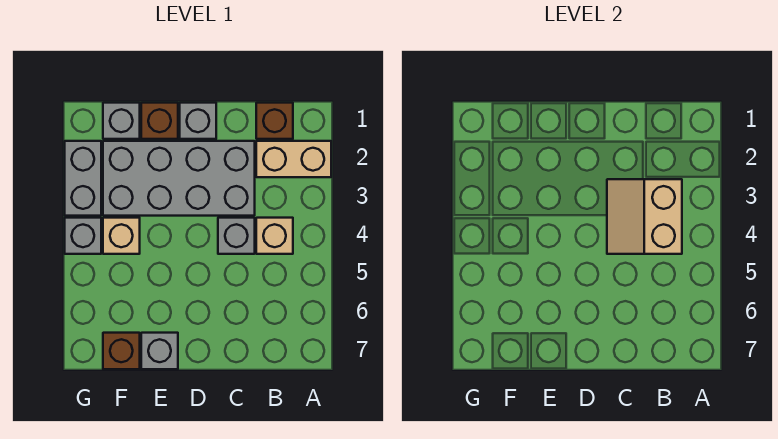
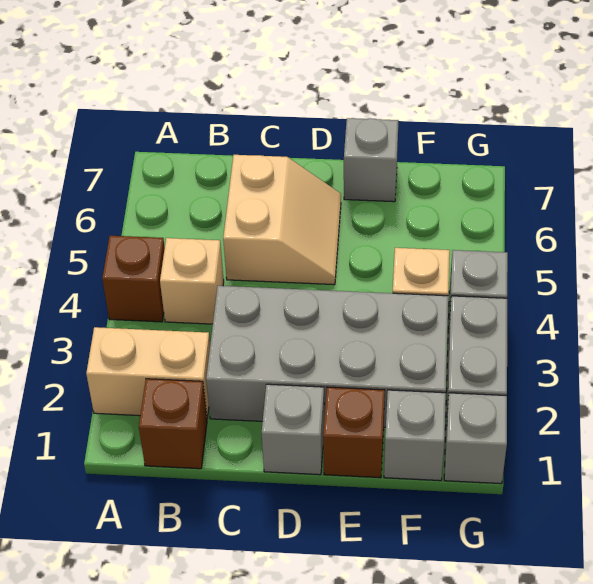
tan slope B3:C4 level 2 top B -> tan slope C5:D6 level 1 top C
grey brick C4 level 1 -> grey brick G1 level 1
brown brick F7 level 1 -> brown brick A4 level 1

